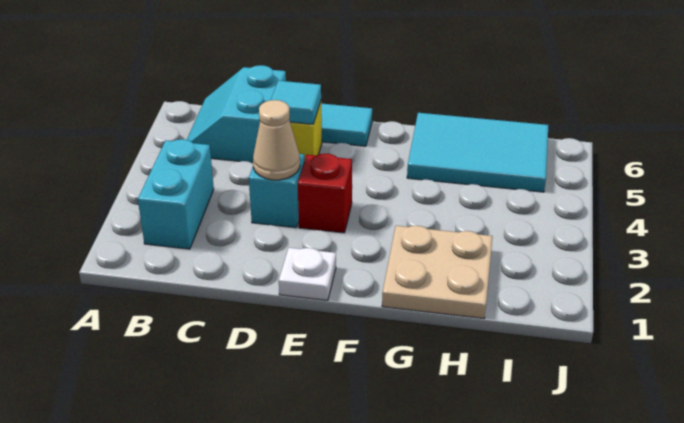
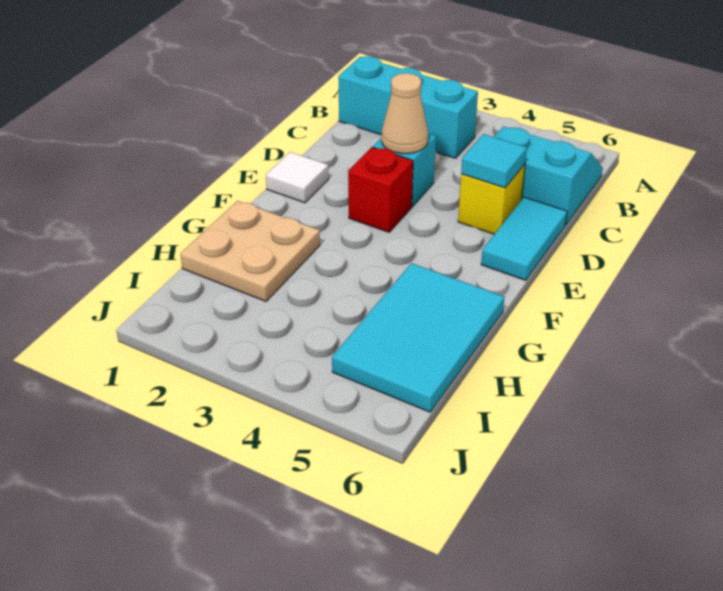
cyan brick B2:B3 level 1 -> cyan brick B1:B3 level 1
white plate E1 level 1 -> white tile E1 level 1

